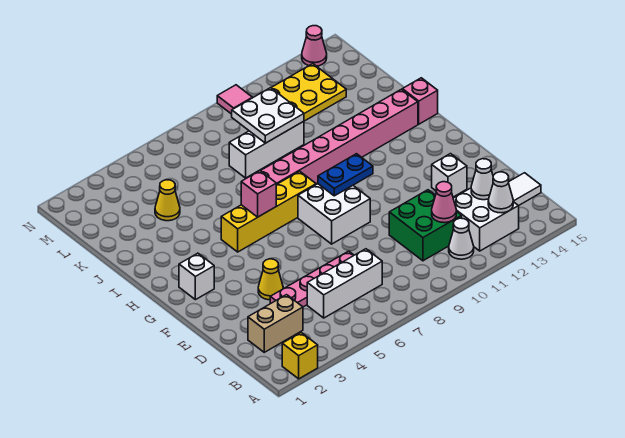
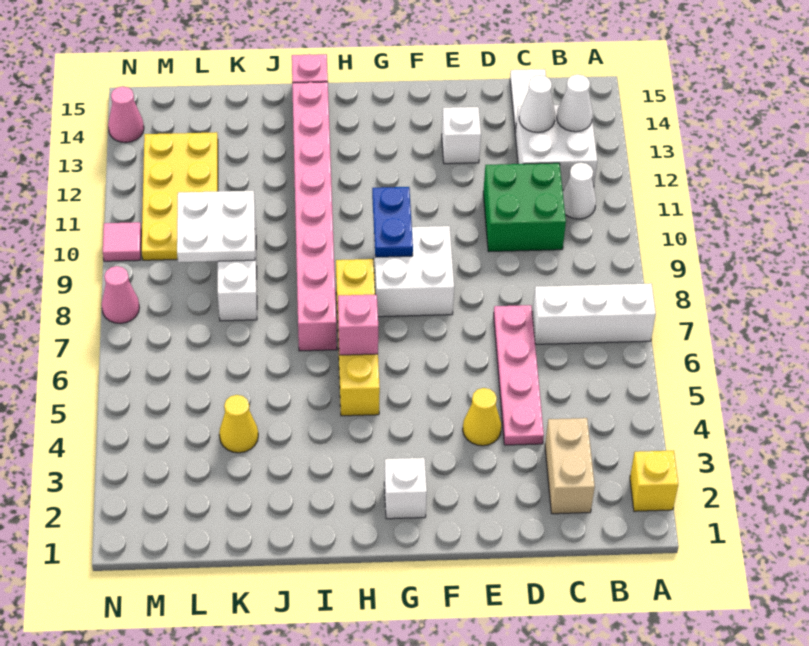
white brick C5:C7 level 1 -> white brick A7:C7 level 1
pink cone C11 level 2 -> pink cone N8 level 1

